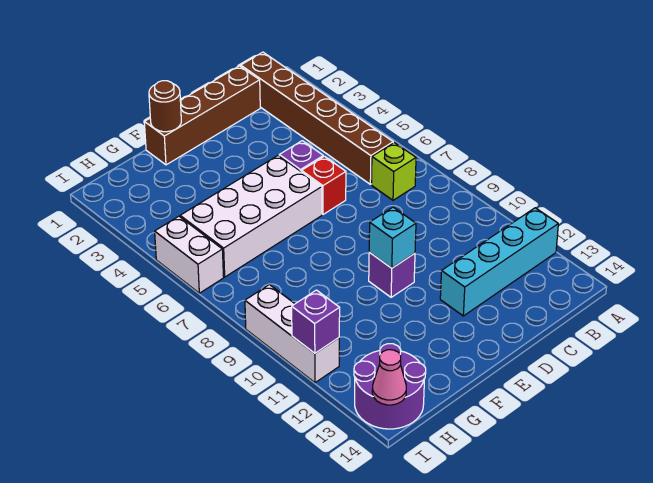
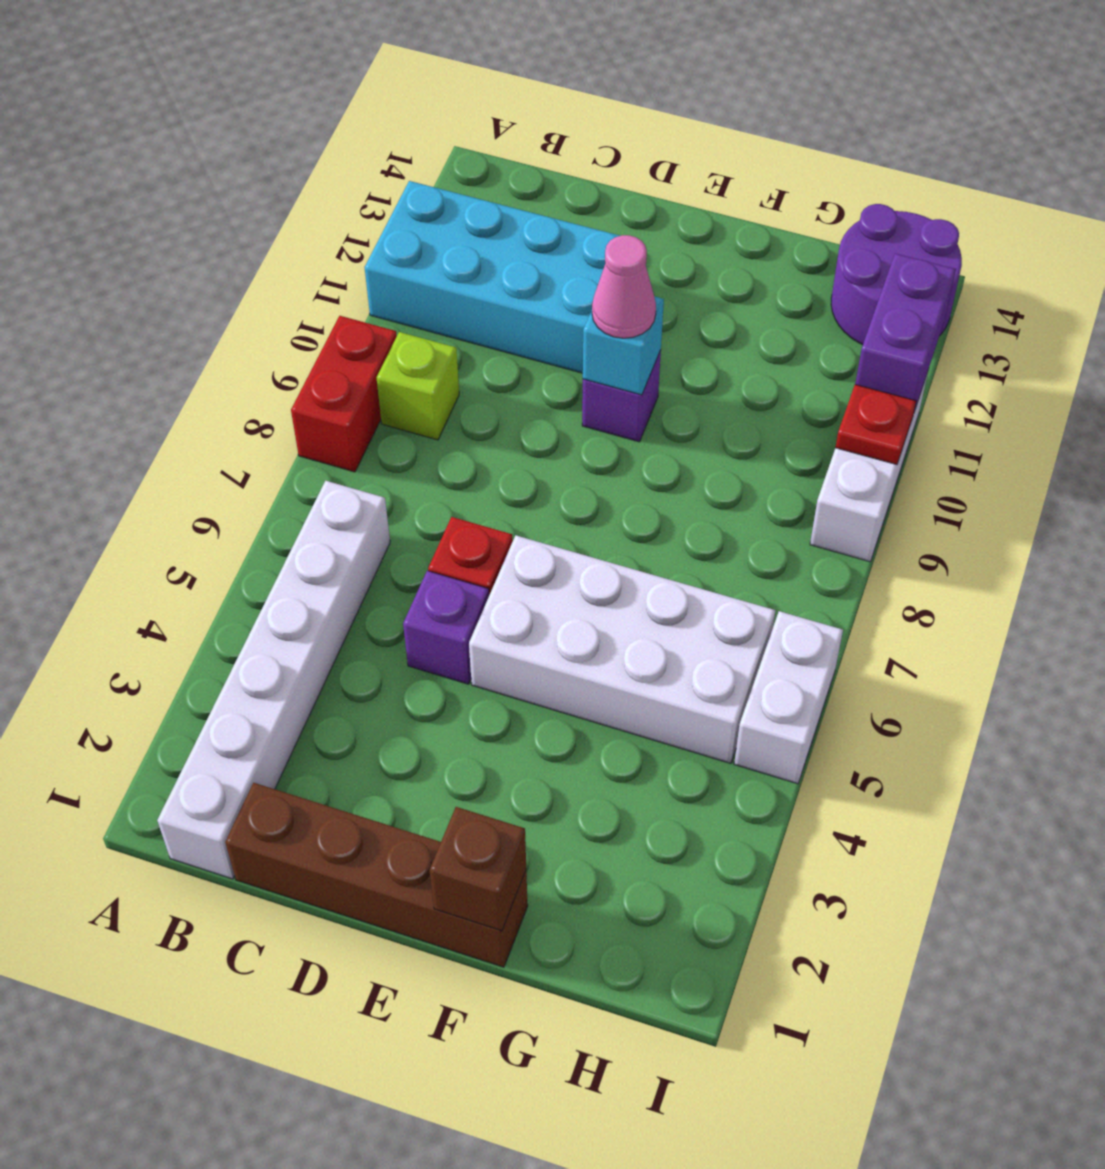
none -> red brick A8:A9 level 1
cyan brick A12:D12 level 1 -> cyan brick A11:D12 level 1
brown brick B1:B6 level 1 -> white brick B1:B6 level 1
lime brick B7 level 1 -> lime brick B9 level 1
brown round brick F1 level 2 -> brown brick F1 level 2
none -> red plate I10 level 2
purple brick I11 level 2 -> purple brick I11:I12 level 2
pink cone I14 level 2 -> pink cone E10 level 3

